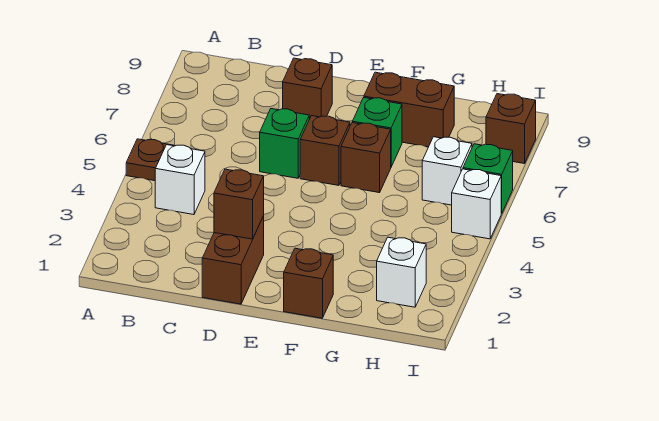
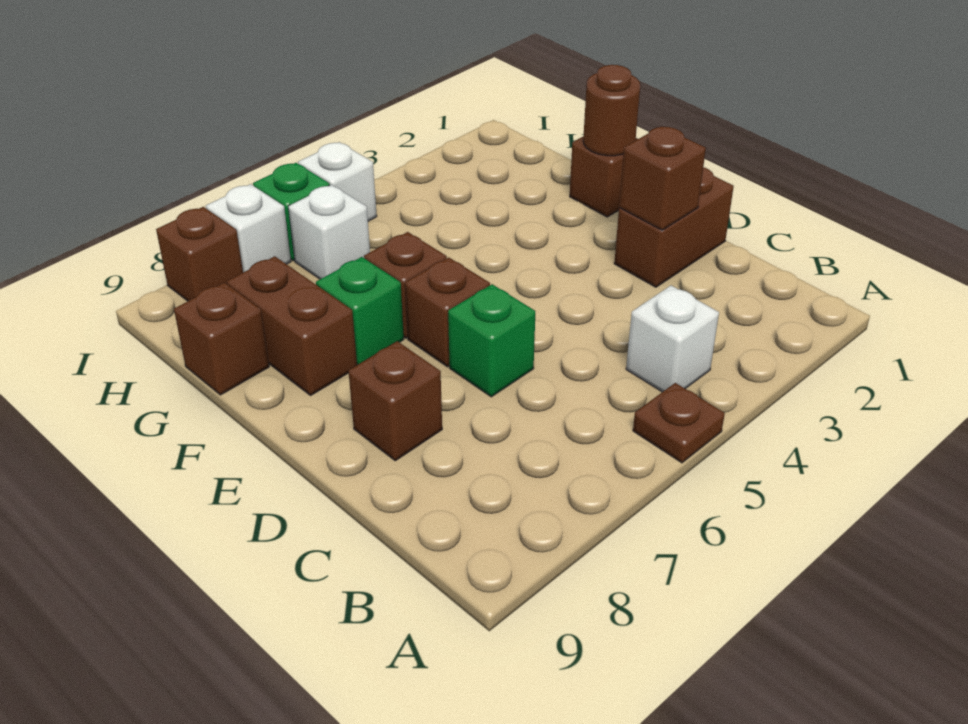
none -> brown round brick F1 level 2
none -> brown brick G9 level 1
white brick H2 level 1 -> white brick I7 level 1

